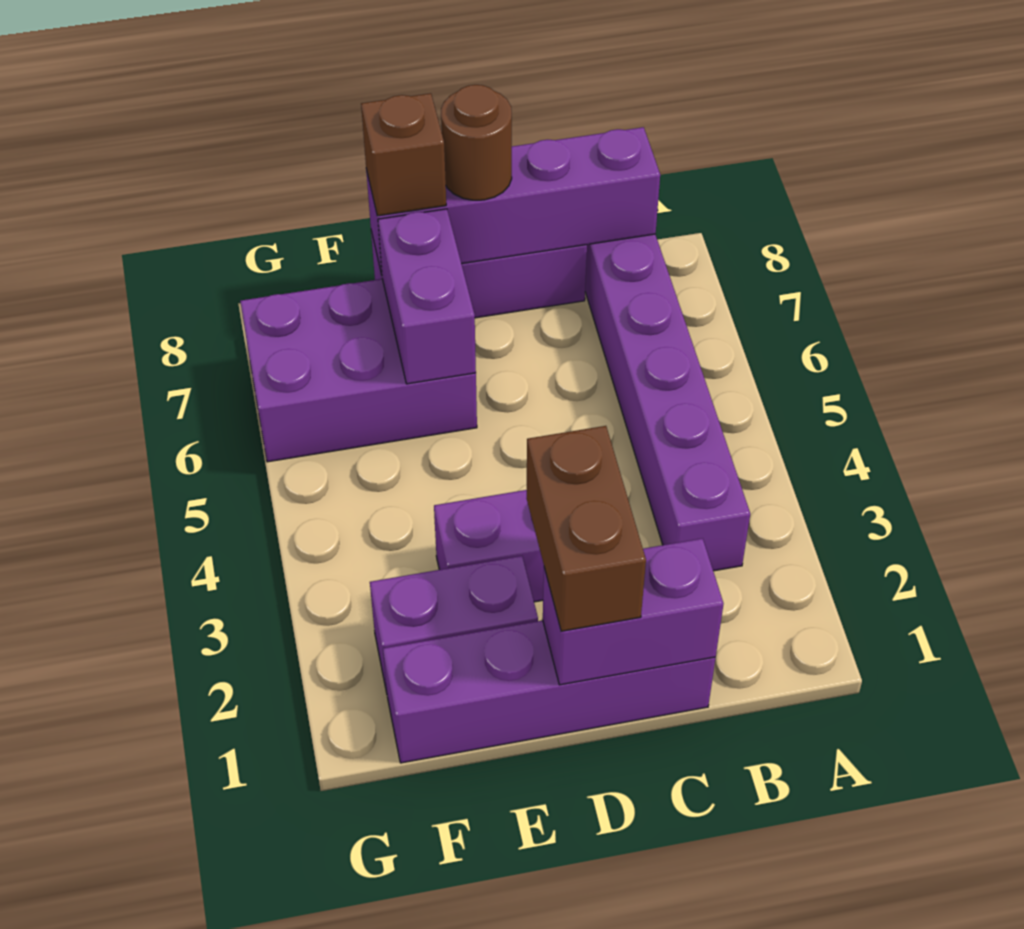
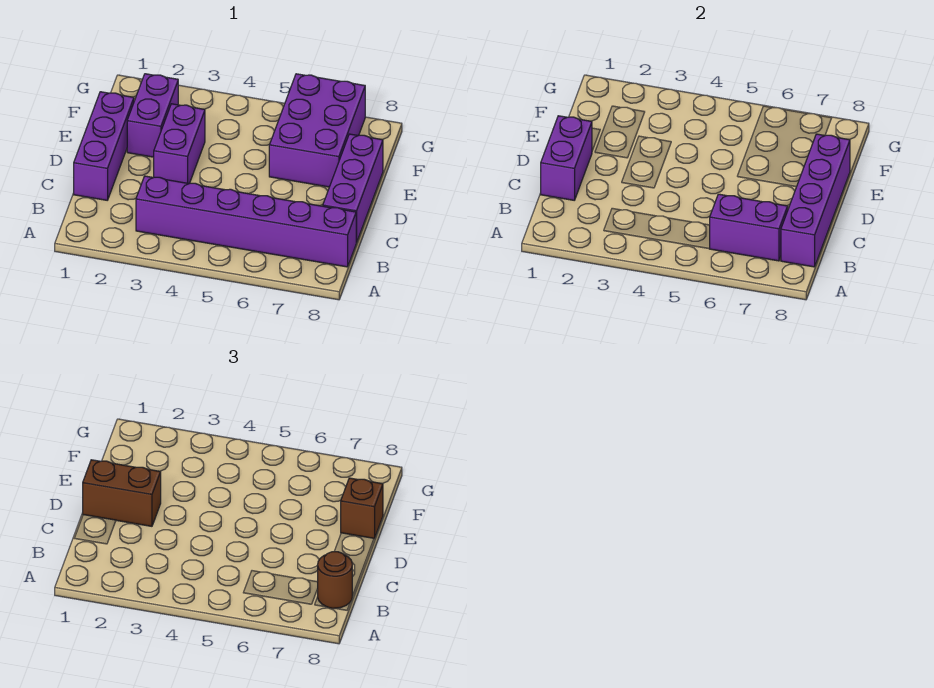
purple brick C1:F1 level 1 -> purple brick C1:E1 level 1
brown round brick D8 level 3 -> brown round brick B8 level 3
purple brick E6:E7 level 2 -> purple brick B6:B7 level 2

